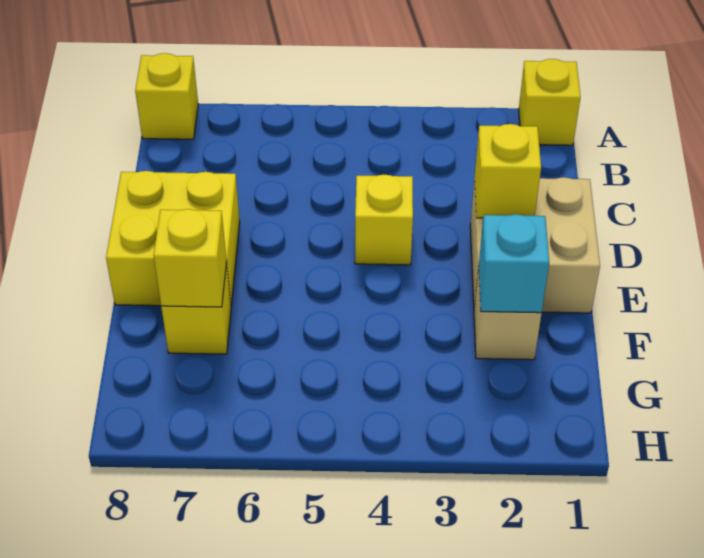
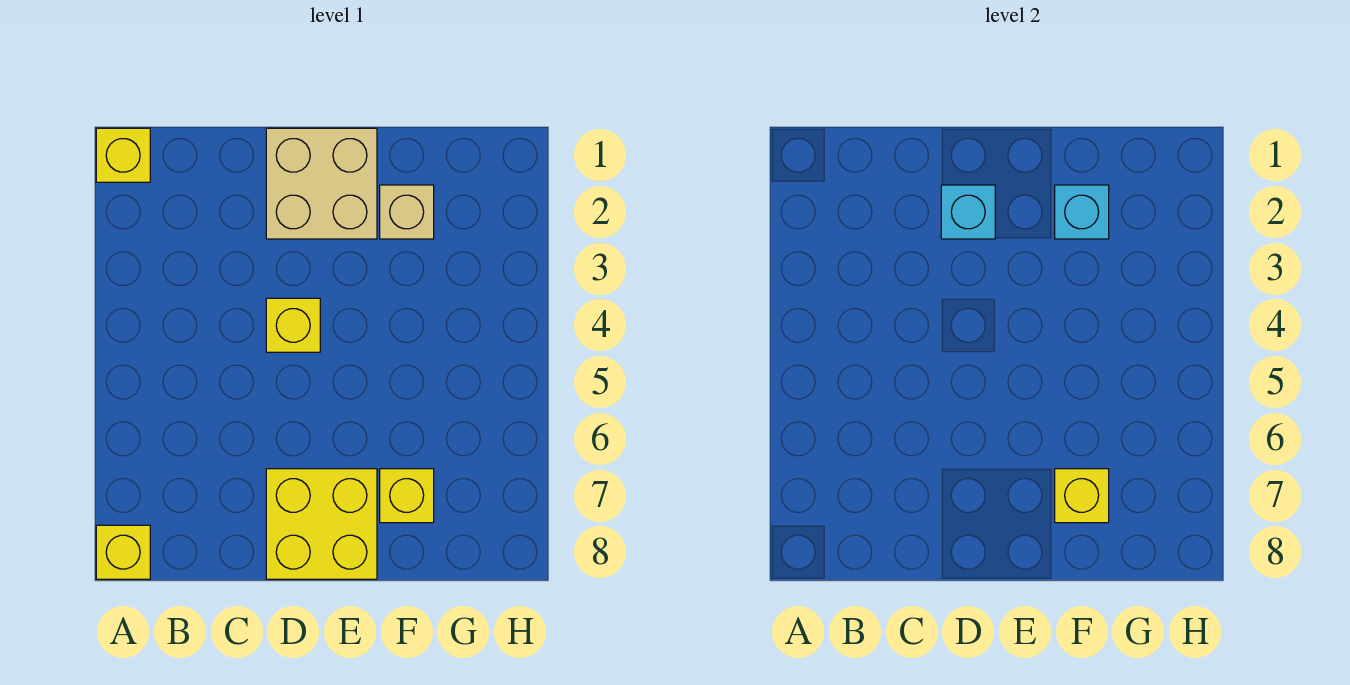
yellow brick D2 level 2 -> cyan brick D2 level 2

